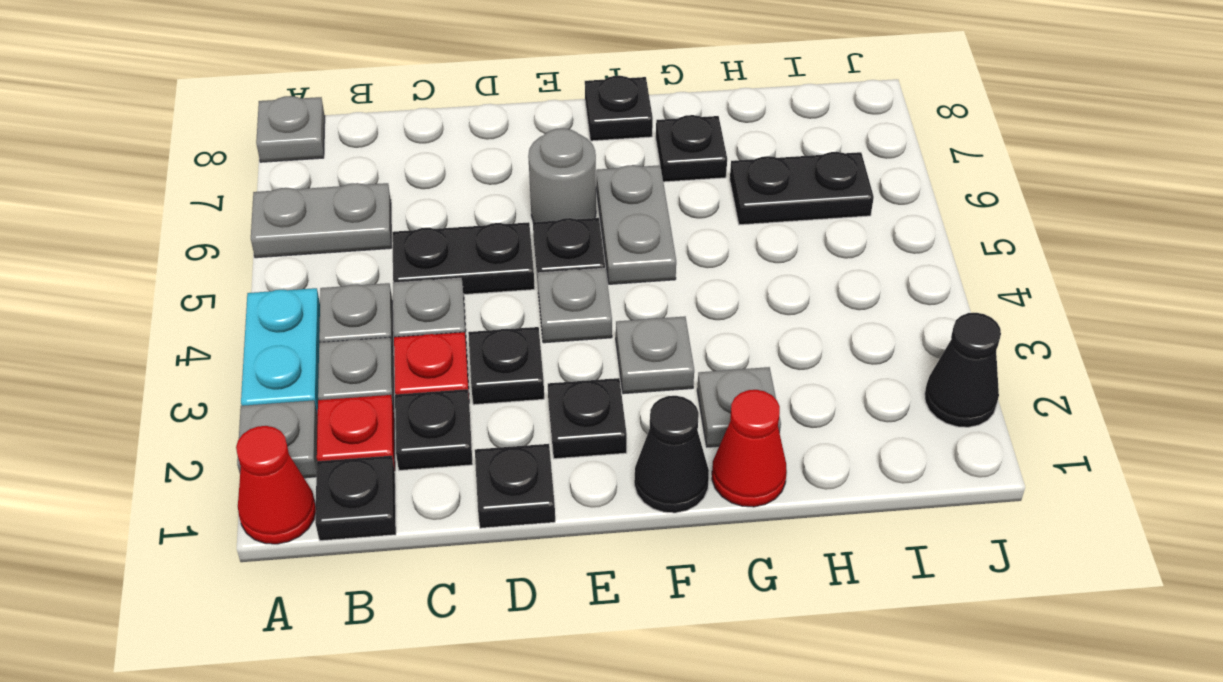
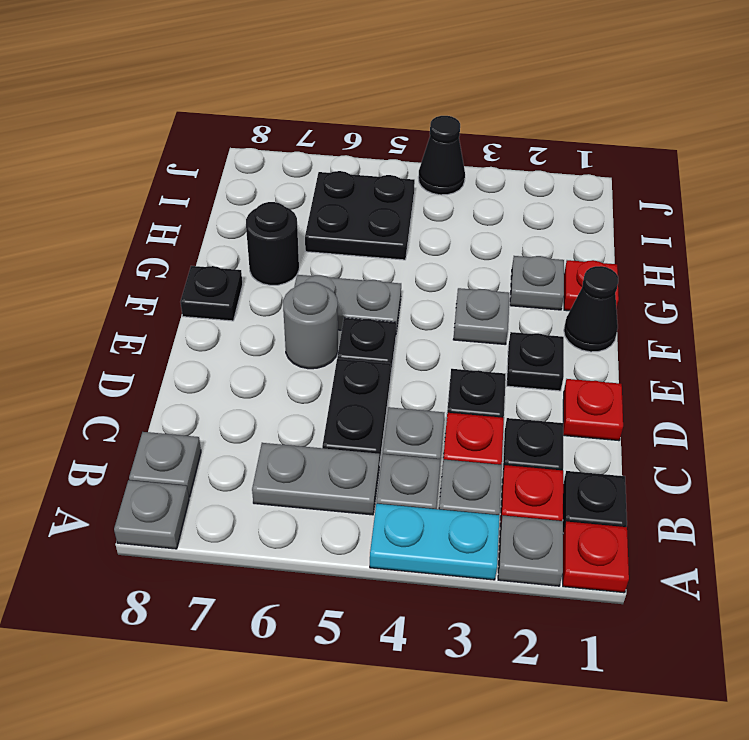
red cone A1 level 1 -> red plate A1 level 1
grey plate A6:B6 level 1 -> grey plate B5:B6 level 1
black plate D1 level 1 -> red plate D1 level 1
grey plate E4 level 1 -> grey plate B8 level 1
red cone G1 level 1 -> red plate G1 level 1
black plate G7 level 1 -> black round brick G7 level 1
black plate H6:I6 level 1 -> black plate H5:I6 level 1
black cone J2 level 1 -> black cone J4 level 1

